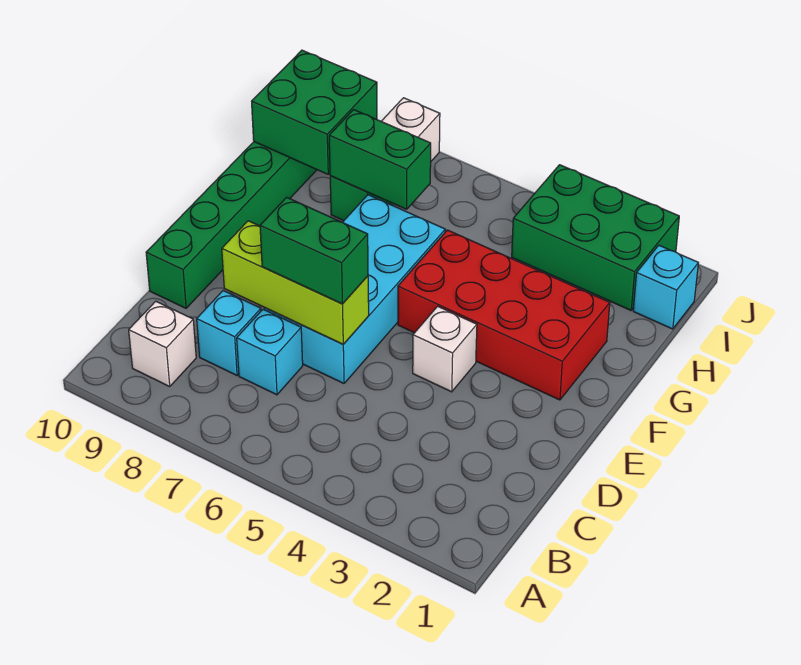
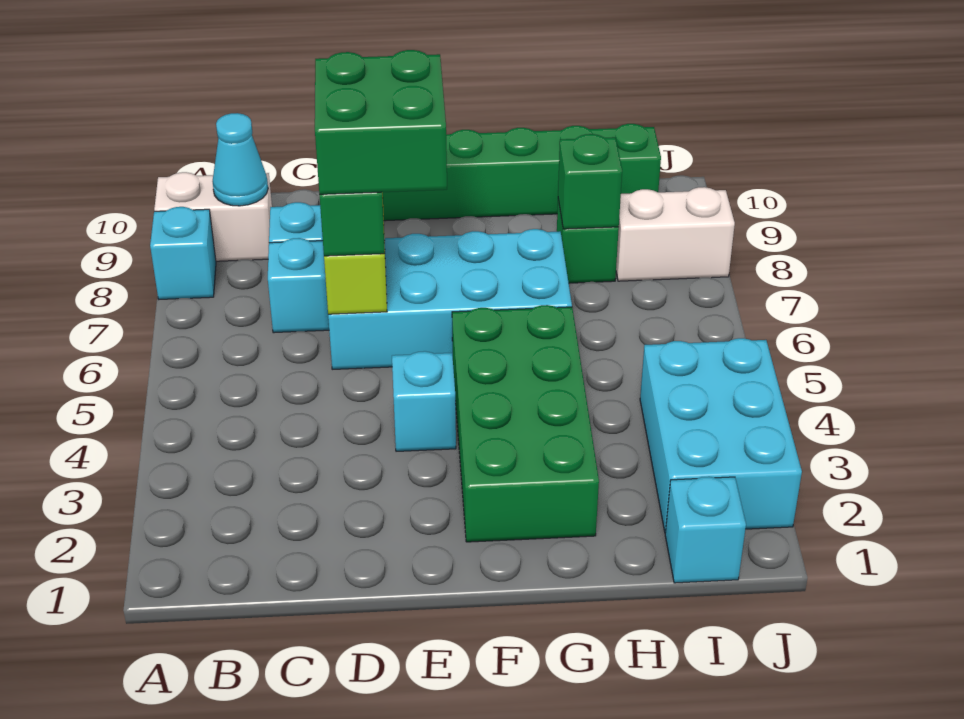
none -> cyan brick A8 level 1
white brick B9 level 1 -> white brick A9:B9 level 1
none -> cyan cone B9 level 2
white brick E4 level 1 -> cyan brick E4 level 1
red brick F2:G5 level 1 -> green brick F2:G5 level 1
green brick H7:H8 level 2 -> green brick H8 level 2
green brick H9:I10 level 2 -> green brick D6:E7 level 4
green brick I2:J4 level 1 -> cyan brick I2:J4 level 1

